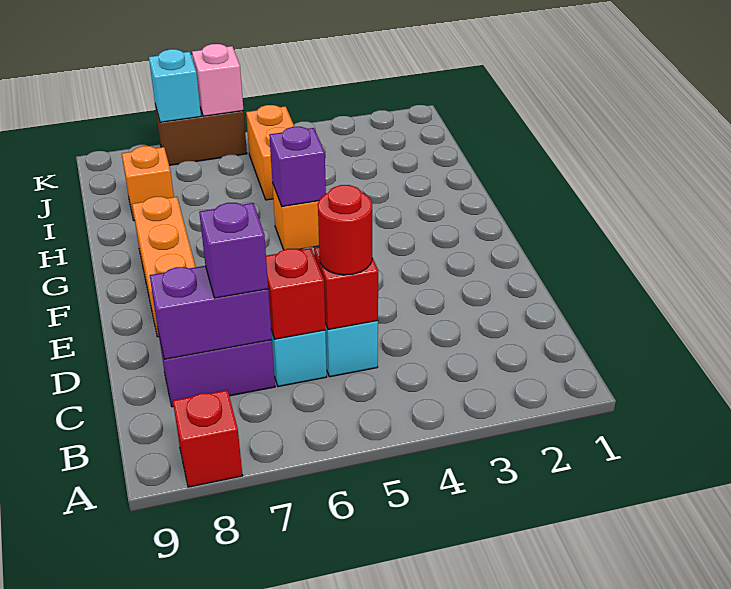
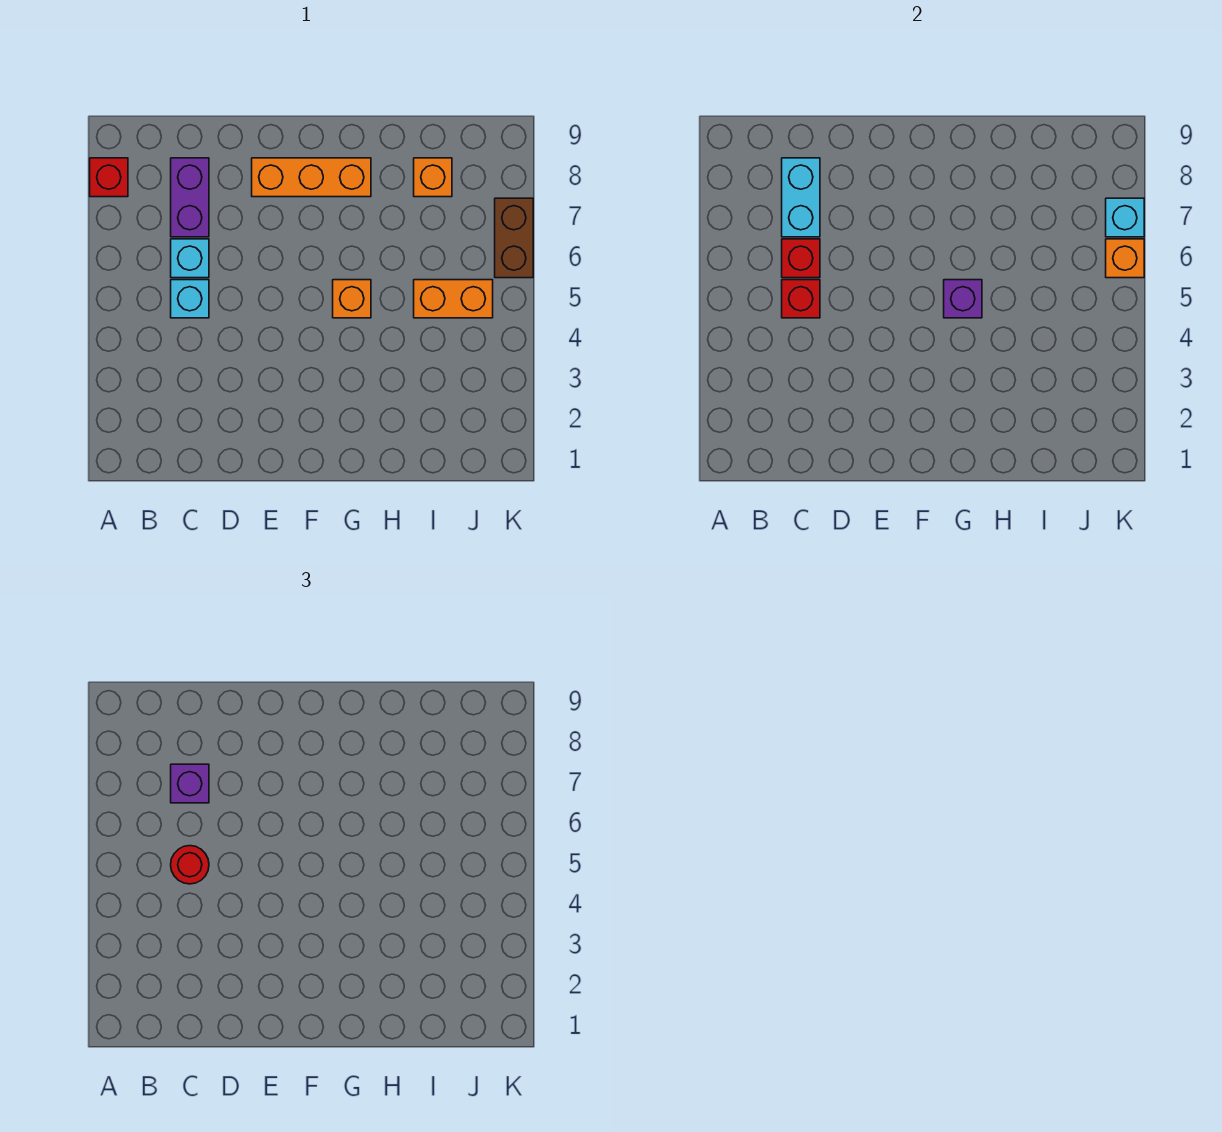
purple brick C7:C8 level 2 -> cyan brick C7:C8 level 2
pink brick K6 level 2 -> orange brick K6 level 2

